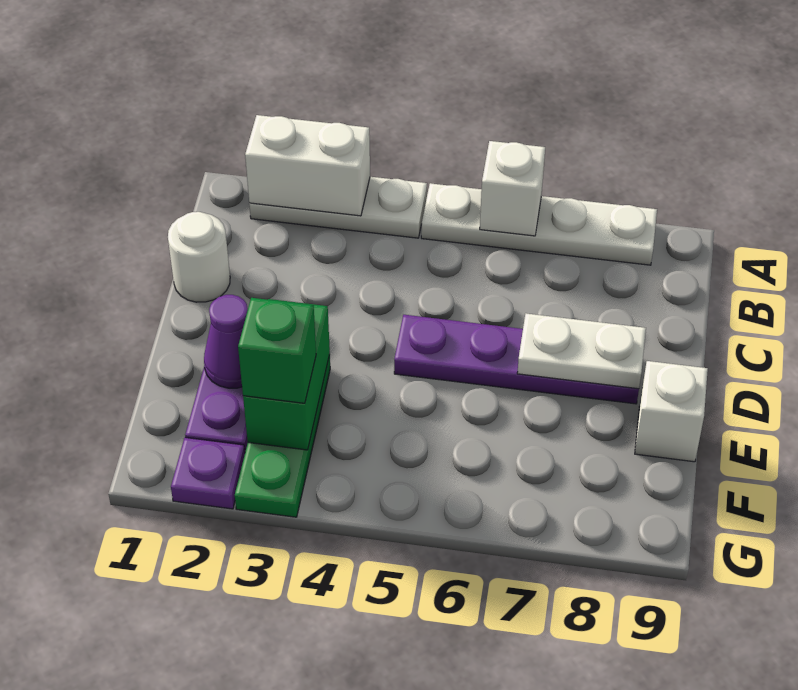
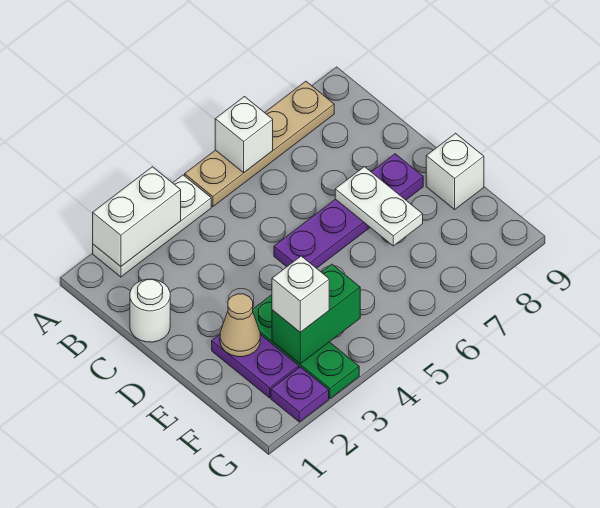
white plate A5:A8 level 1 -> tan plate A5:A8 level 1
white plate D7:D8 level 2 -> white plate D7:E7 level 2
purple cone E2 level 2 -> tan cone E2 level 2
green brick E3:F3 level 2 -> green brick F3:F4 level 2
green brick F3 level 3 -> white brick F3 level 3

